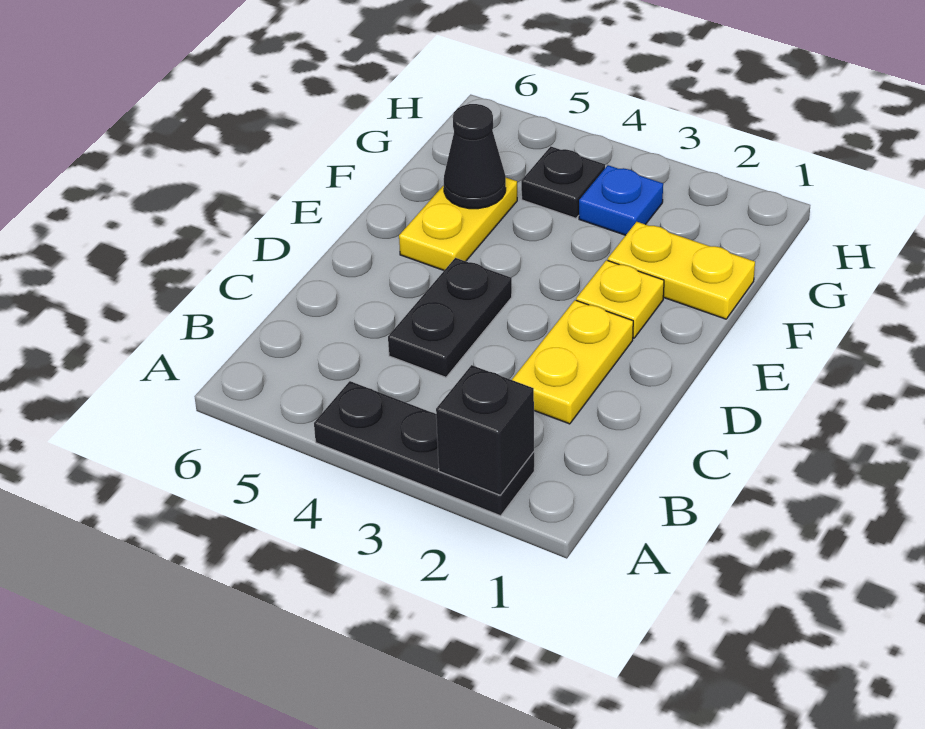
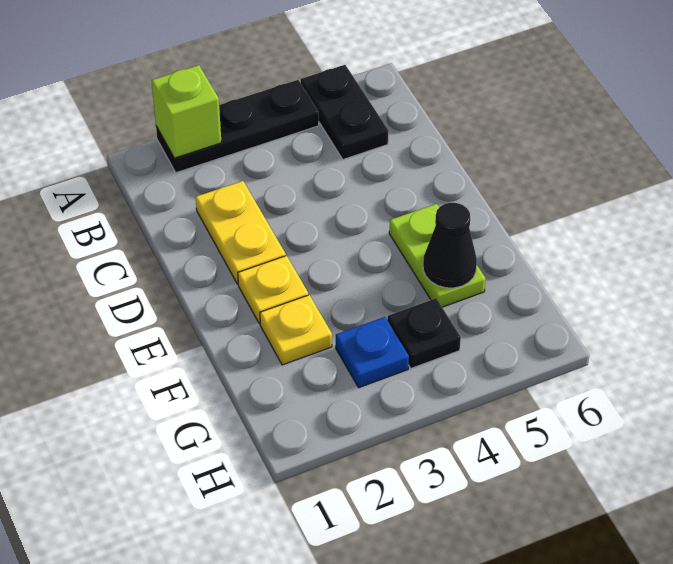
black brick A2 level 2 -> lime brick A2 level 2
black plate C4:D4 level 1 -> black plate A5:B5 level 1
yellow plate E5:F5 level 1 -> lime plate E5:F5 level 1
yellow plate F1:F2 level 1 -> yellow plate F2 level 1

